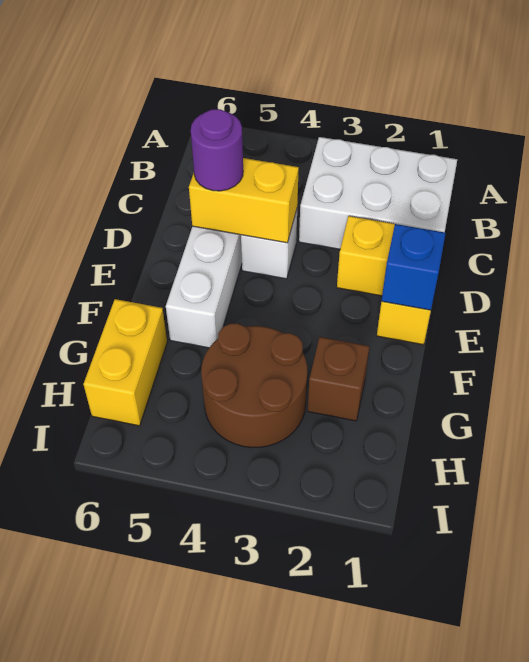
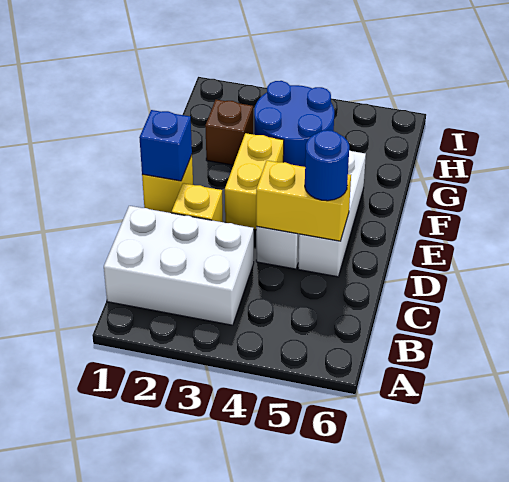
purple round brick D5 level 3 -> blue round brick D5 level 3
brown round brick G3:H4 level 1 -> blue round brick G3:H4 level 1
yellow brick G6:H6 level 1 -> yellow brick E3:F3 level 1

